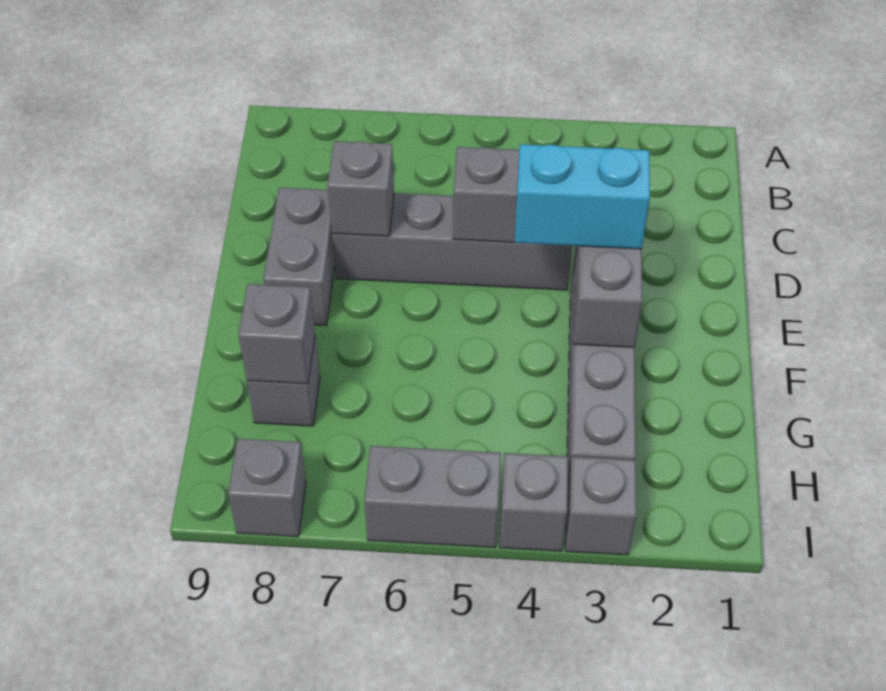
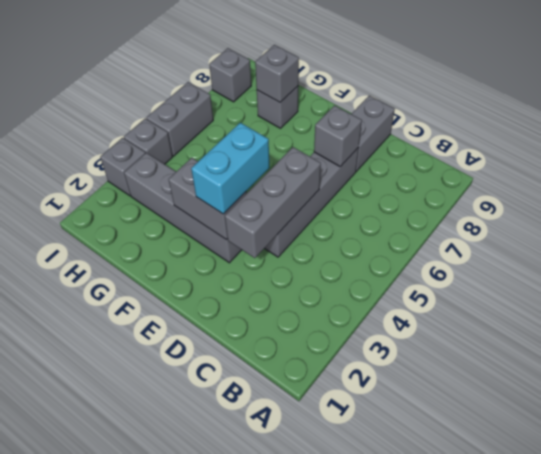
grey brick D8:E8 level 1 -> grey brick D8:D9 level 1

